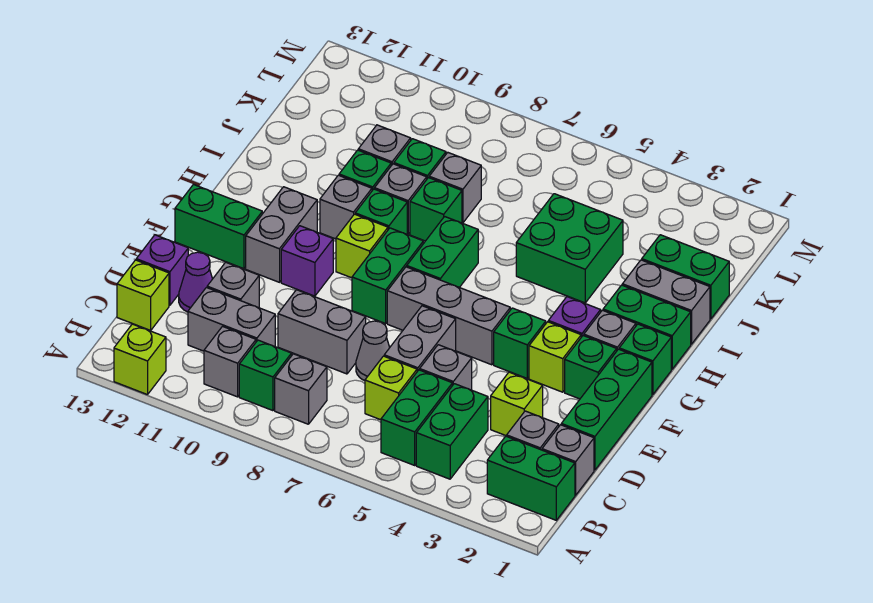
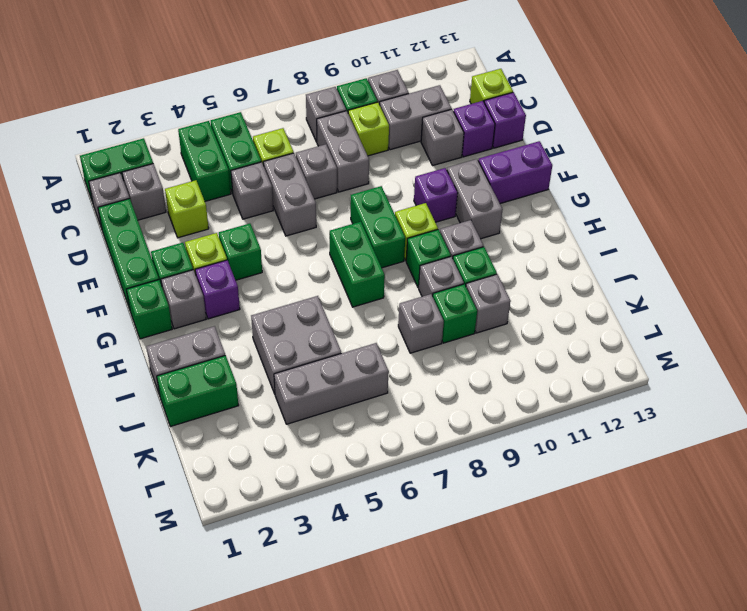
lime brick A12 level 1 -> lime brick C9 level 1
grey cone D7 level 1 -> grey brick D7 level 1
grey brick D8:D9 level 1 -> grey brick C8:D8 level 1
purple cone D12 level 1 -> purple brick D12 level 1
grey brick F5:F7 level 1 -> grey brick K4:K6 level 1
green brick F12:F13 level 1 -> purple brick F12:F13 level 1
green brick H1:H2 level 1 -> none
green brick I4:J5 level 1 -> grey brick I4:J5 level 1
green brick I8 level 1 -> none

